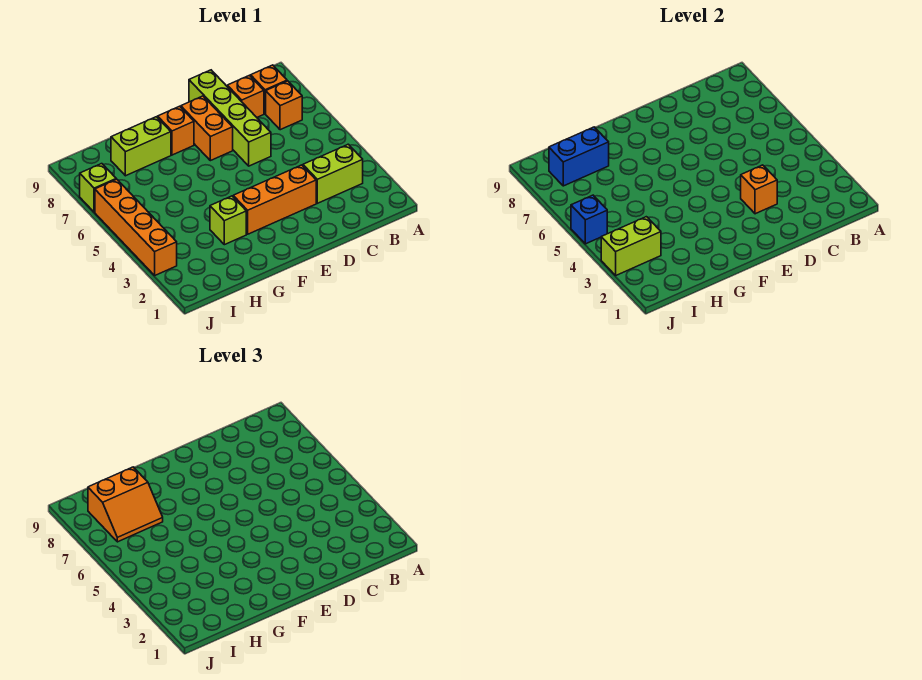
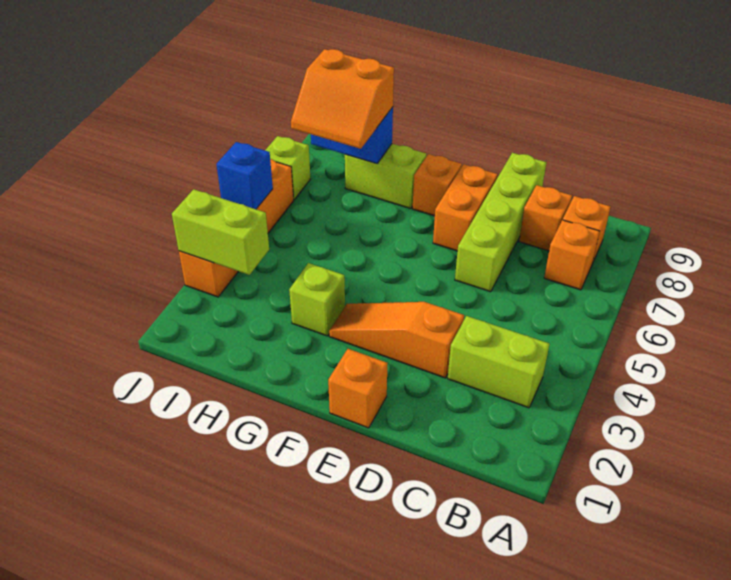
orange brick D3:F3 level 1 -> orange slope D3:F3 level 1 top D
orange brick D3 level 2 -> orange brick E1 level 1

